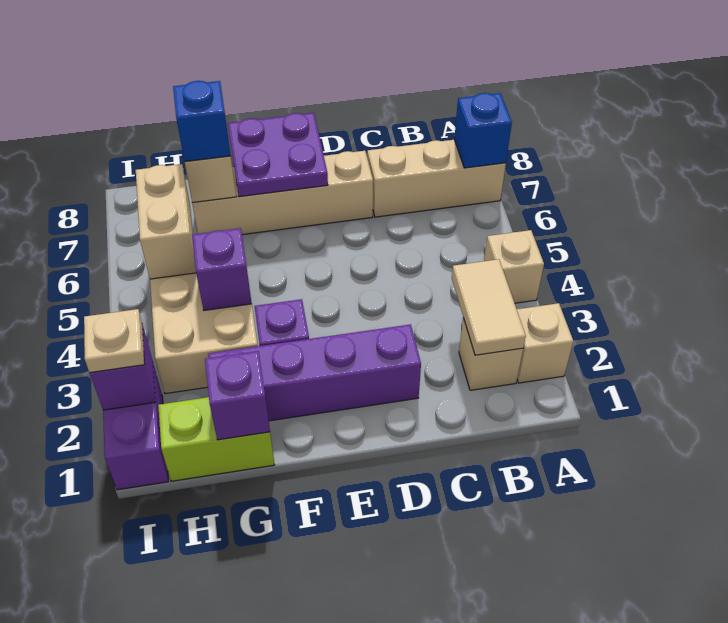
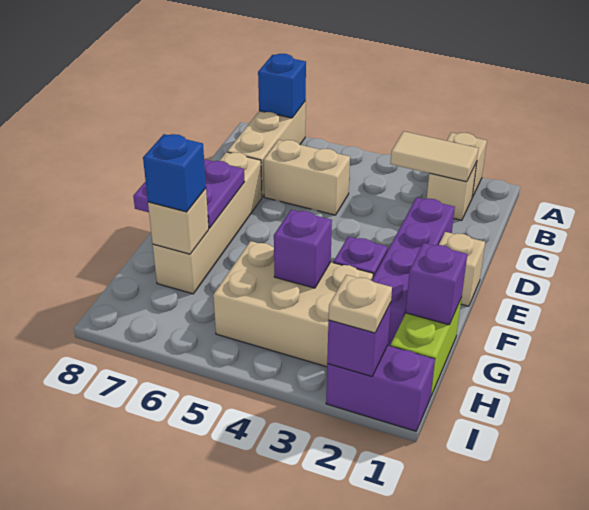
tan brick A4 level 1 -> tan brick E1 level 1
tan brick H5:H6 level 2 -> tan brick C5:C6 level 1

